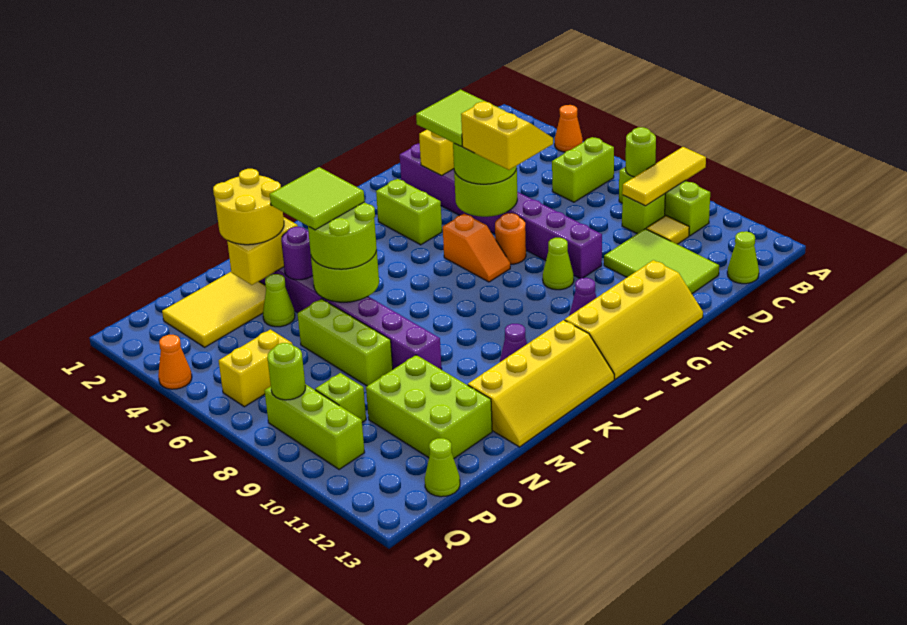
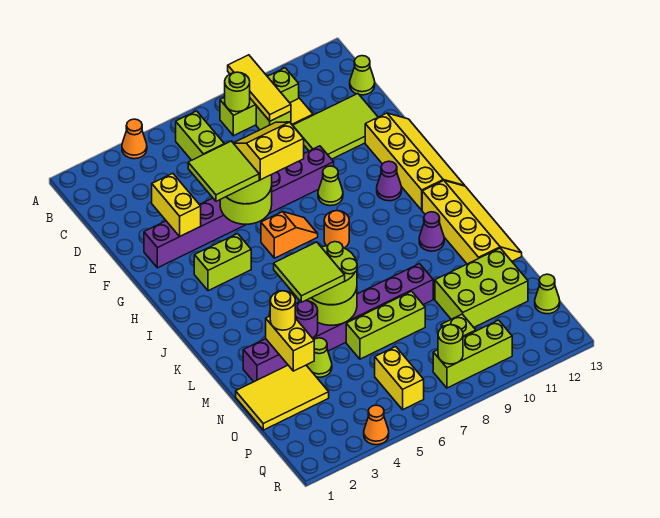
orange round brick G7 level 1 -> orange round brick I8 level 1
yellow round brick M2:N3 level 3 -> yellow round brick M3 level 3
yellow tile N2:P3 level 1 -> yellow tile N1:O3 level 1

